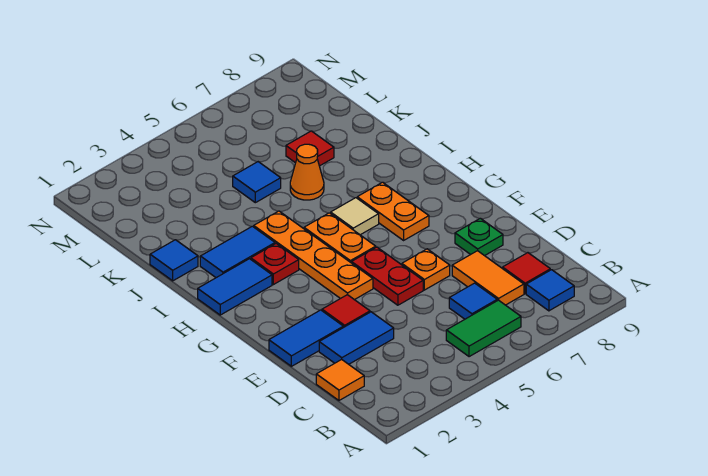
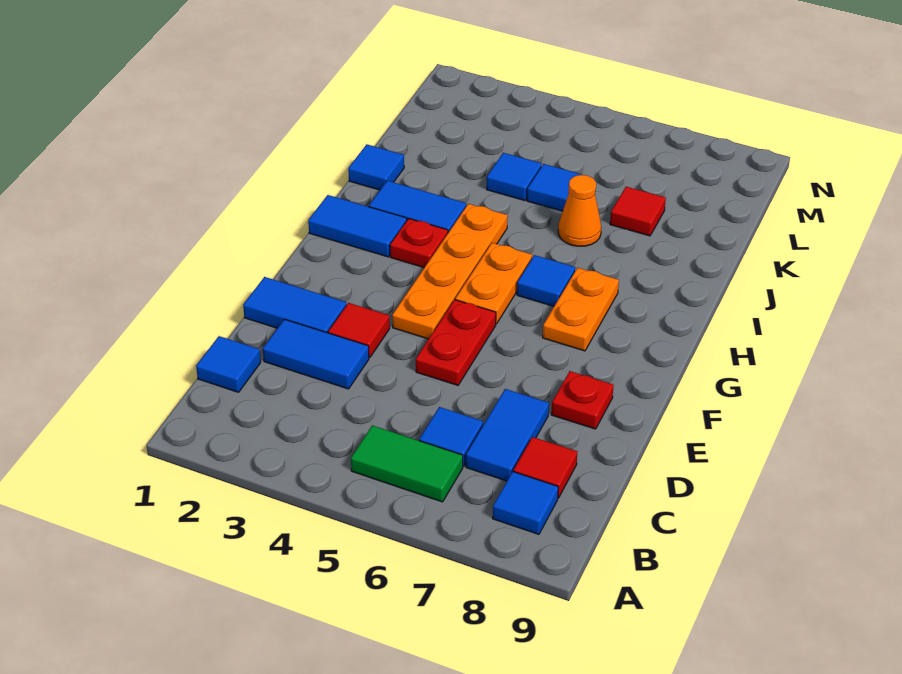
orange tile C1 level 1 -> blue tile C1 level 1
orange tile C7:D7 level 1 -> blue tile C7:D7 level 1
orange plate E6 level 1 -> none
green plate E8 level 1 -> red plate E8 level 1
tan tile H6 level 1 -> blue tile H6 level 1
none -> blue tile K4 level 1

